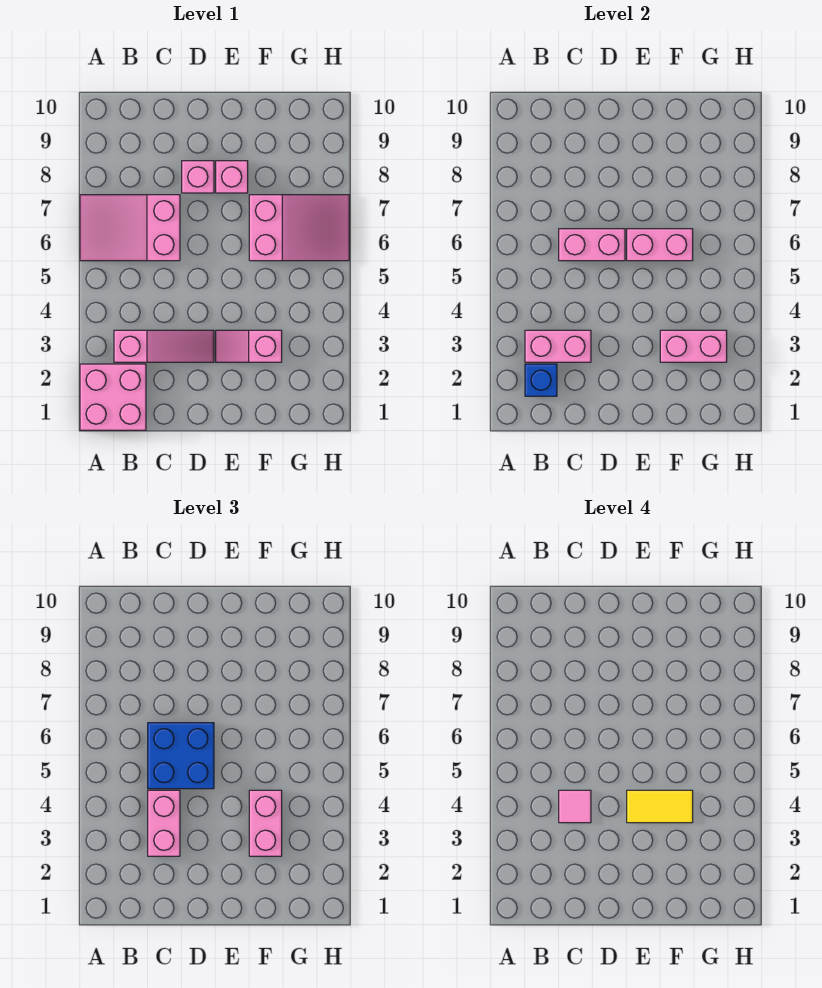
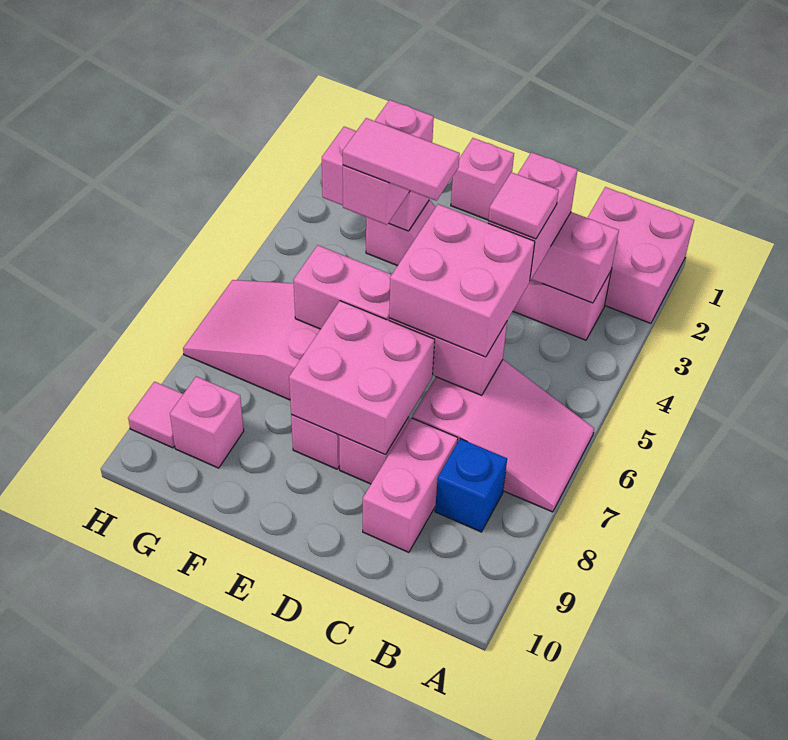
blue brick B2 level 2 -> blue brick B8 level 1
blue brick C5:D6 level 3 -> pink brick C5:D6 level 3
none -> pink brick C8:C9 level 1
none -> pink brick D7:E8 level 2
none -> pink brick E1 level 1
yellow tile E4:F4 level 4 -> pink tile E4:F4 level 4
none -> pink brick G9 level 1
none -> pink tile H9 level 1

